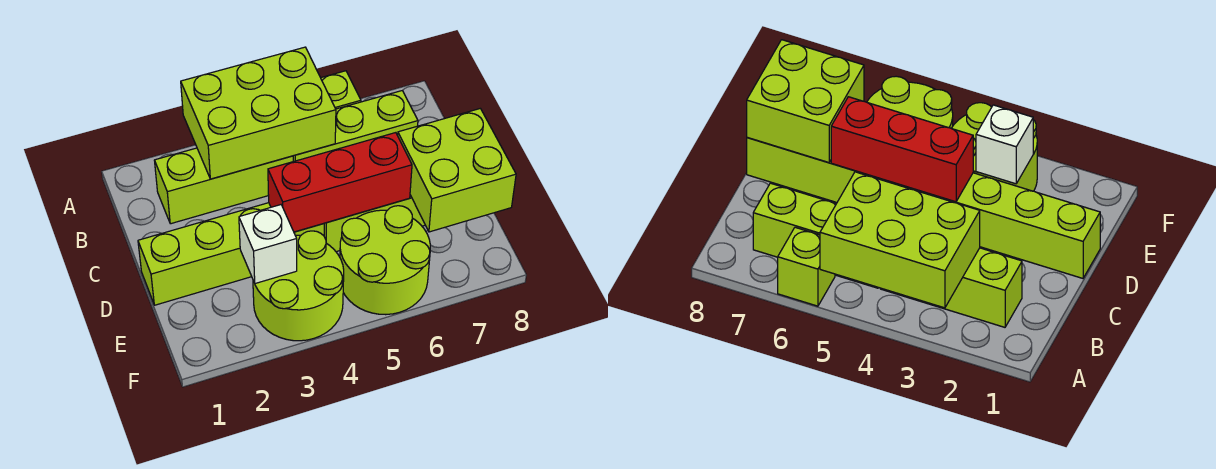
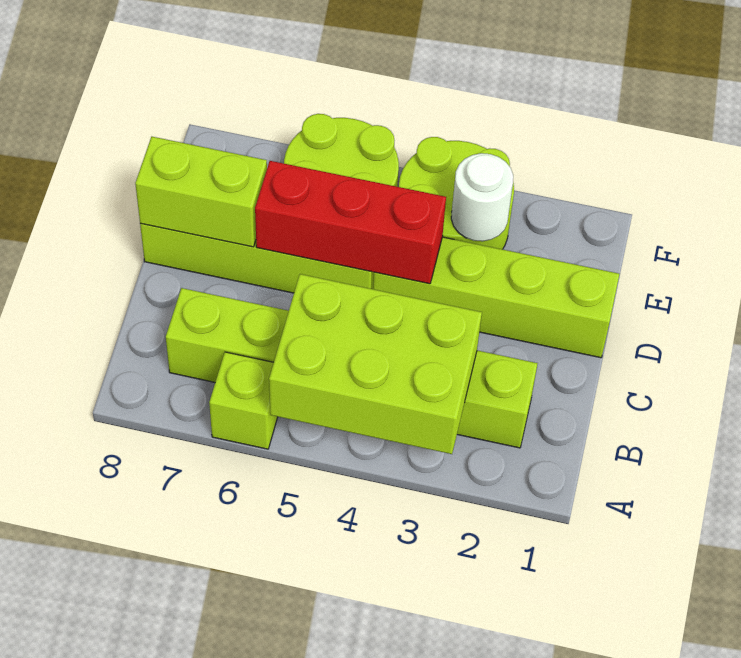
lime brick D7:E8 level 2 -> lime brick D7:D8 level 2
white brick E3 level 2 -> white round brick E3 level 2

